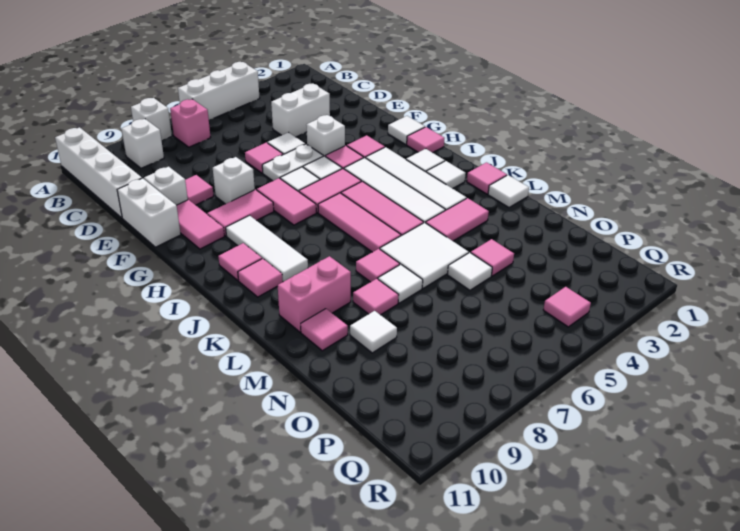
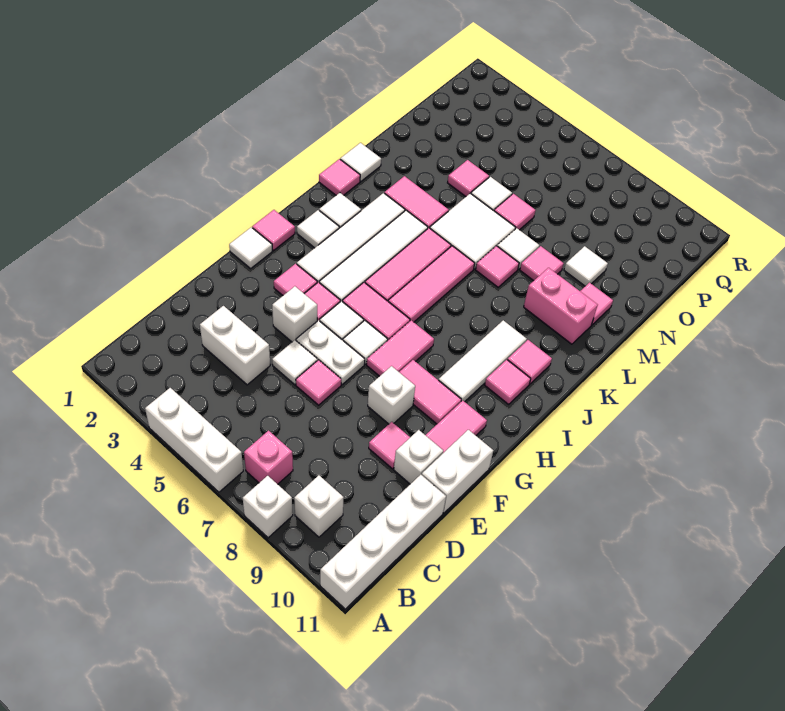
pink tile Q4 level 1 -> pink tile N6 level 1

